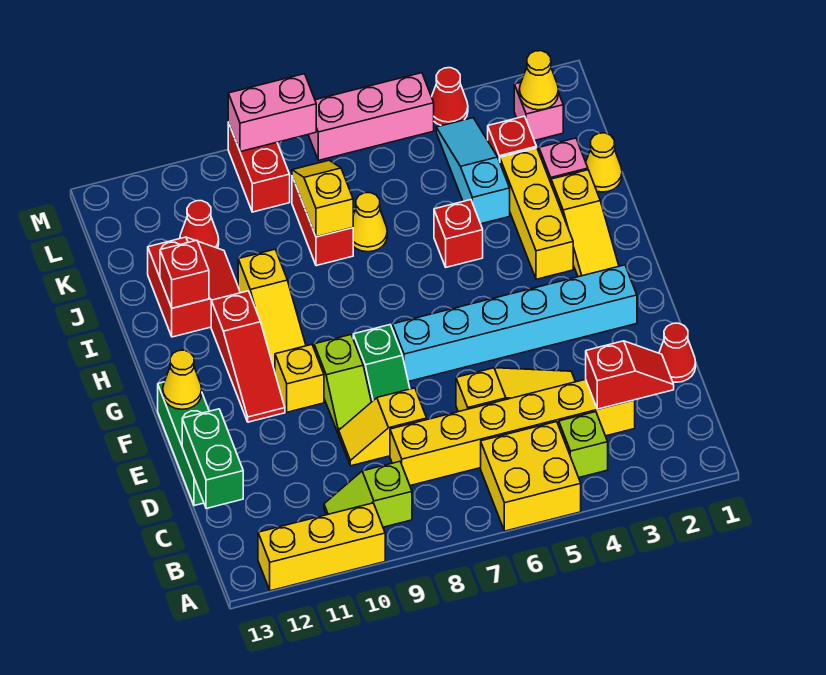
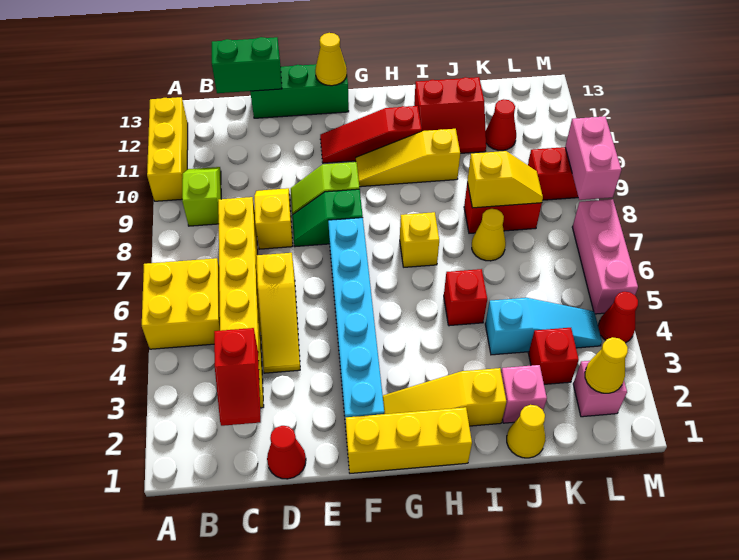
lime brick B4 level 1 -> none
yellow brick F10 level 1 -> yellow brick H7 level 1
yellow brick H3:J3 level 1 -> yellow brick F1:H1 level 1
red brick I12 level 2 -> none

